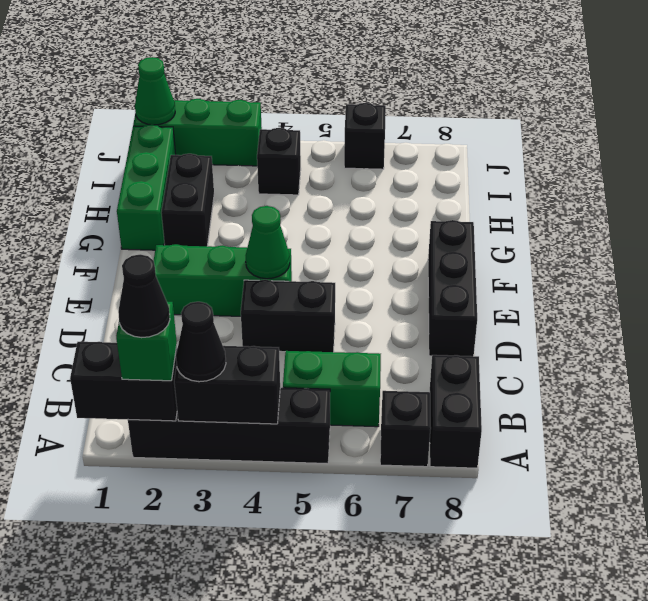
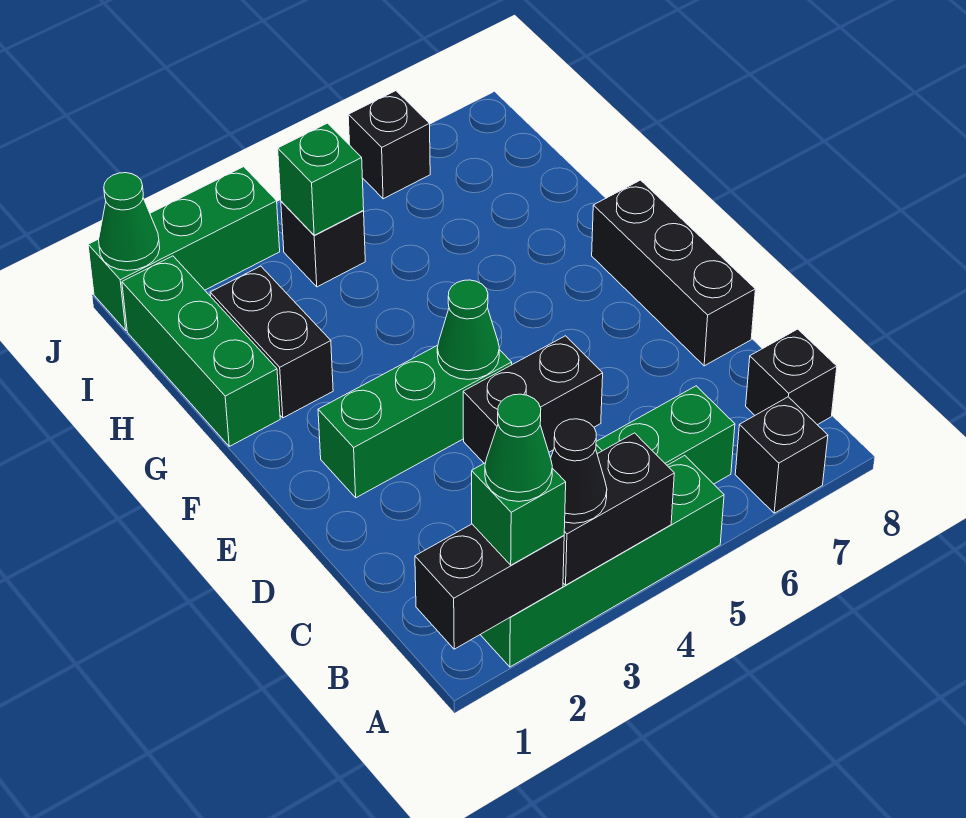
black brick A2:A5 level 1 -> green brick A2:A5 level 1
black cone A2 level 4 -> green cone A2 level 4
black brick A8:B8 level 1 -> black brick B8 level 1
none -> green brick I4 level 2

